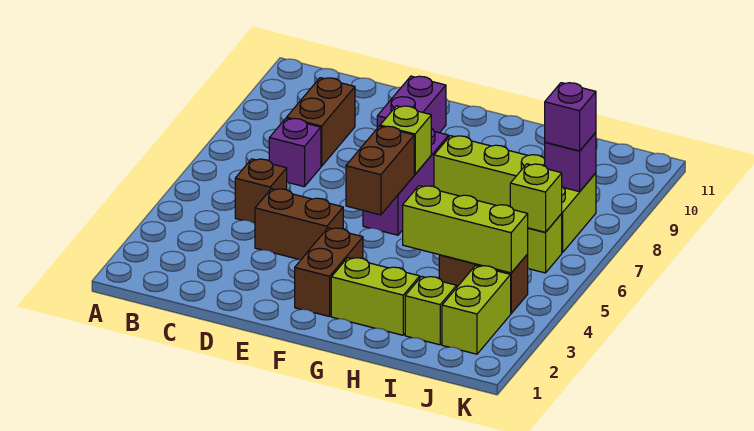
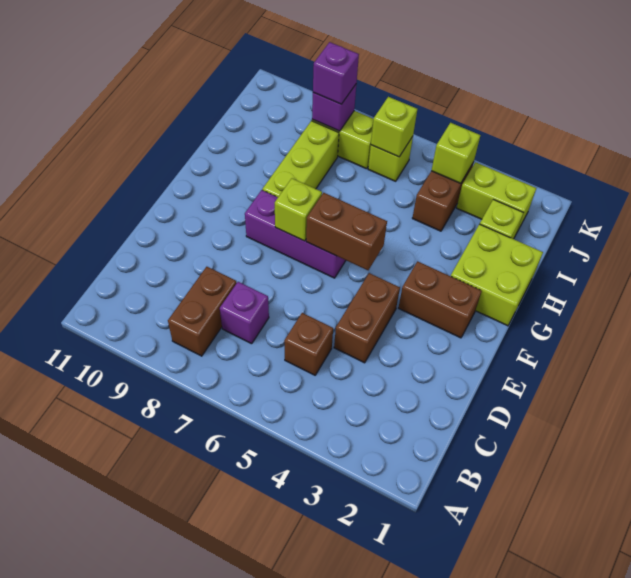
brown brick C8:C9 level 1 -> brown brick B8:C8 level 1
purple brick E9:E10 level 1 -> none
lime brick G2:H2 level 1 -> lime brick G1:H2 level 1
lime brick H4:J4 level 2 -> lime brick J4 level 2

